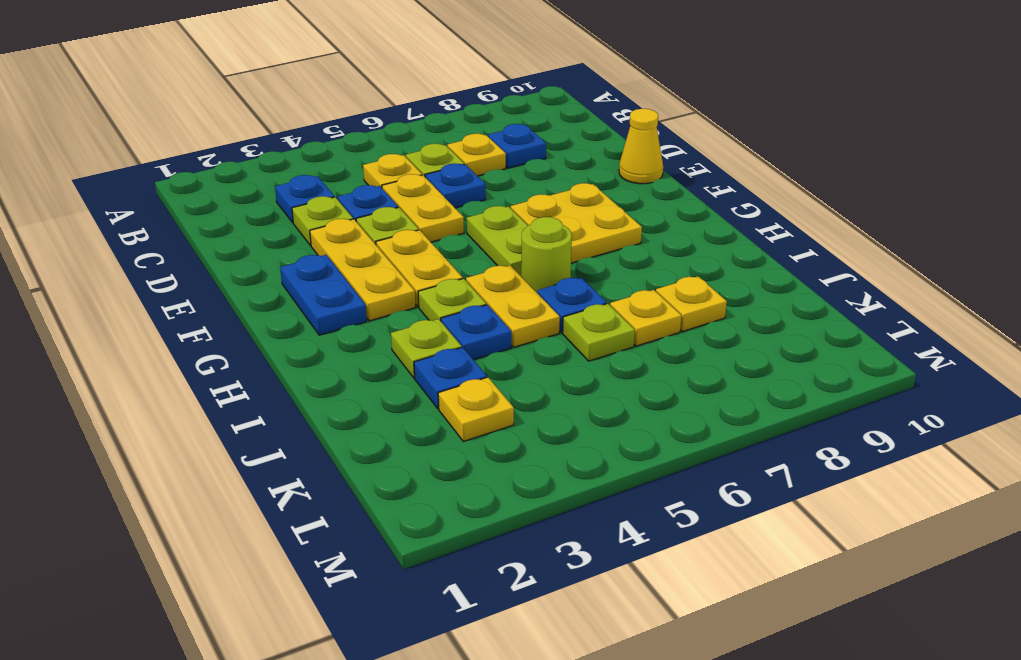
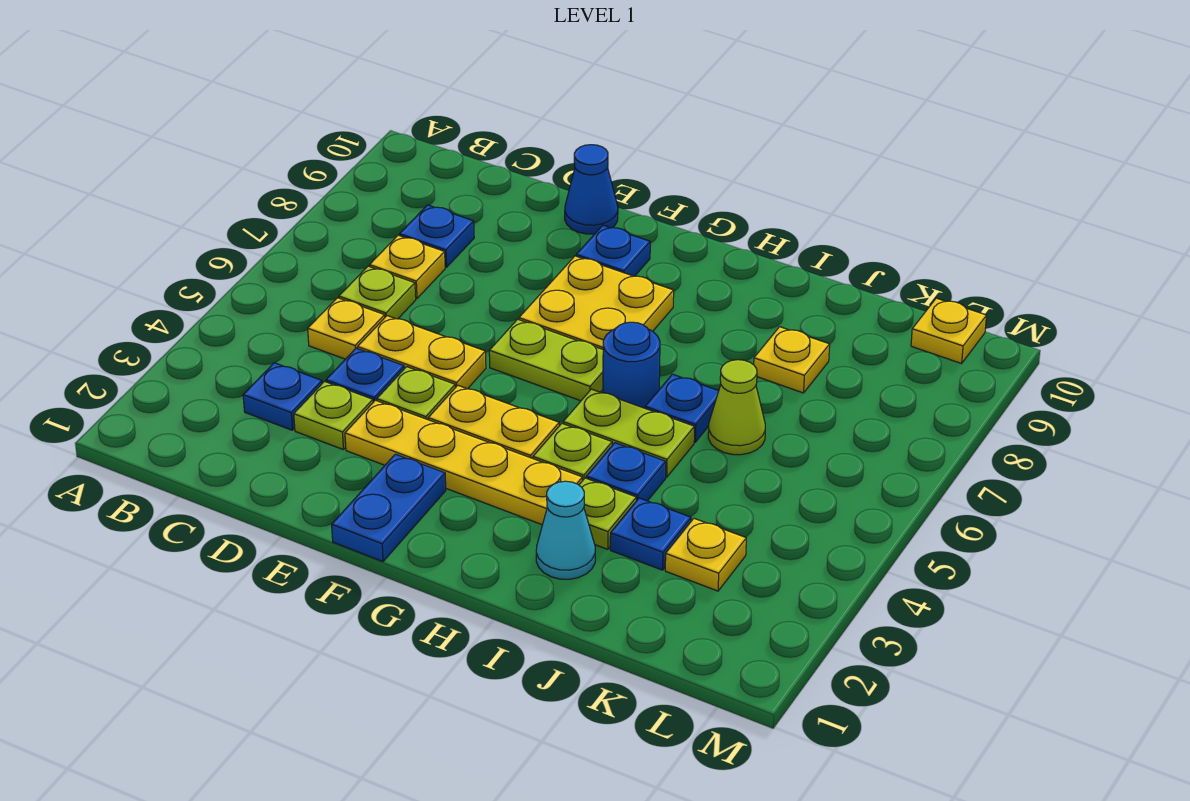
blue plate D6 level 1 -> blue plate F9 level 1
yellow plate E3:G3 level 1 -> yellow plate E3:H3 level 1
yellow cone E10 level 1 -> blue cone E10 level 1
blue plate F2:G2 level 1 -> blue plate F1:F2 level 1
yellow plate H5:I5 level 1 -> lime plate H5:I5 level 1
lime round brick H6 level 1 -> blue round brick H6 level 1
none -> cyan cone I2 level 1
lime plate J6 level 1 -> lime cone J6 level 1
yellow plate J7 level 1 -> yellow plate L10 level 1

